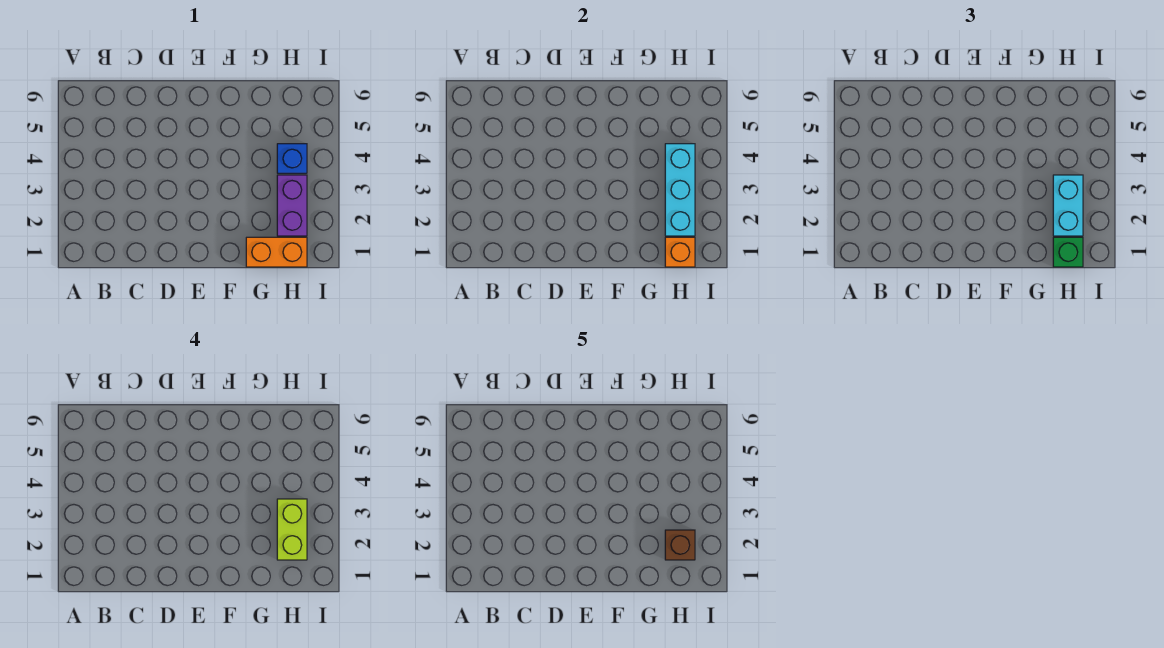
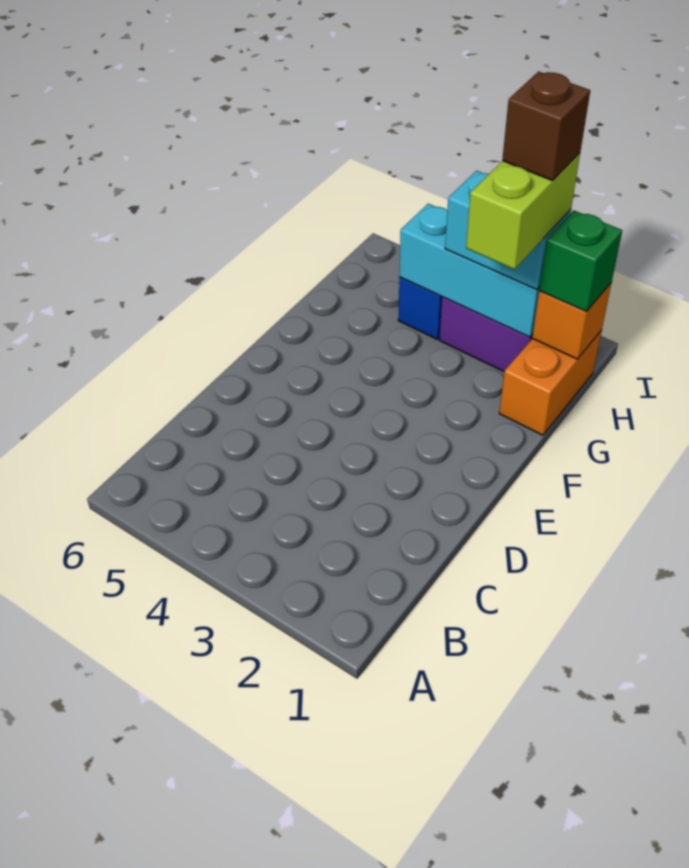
lime brick H2:H3 level 4 -> lime brick G2:H2 level 4

